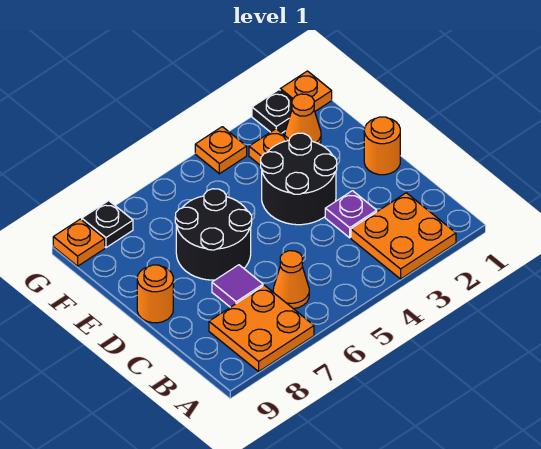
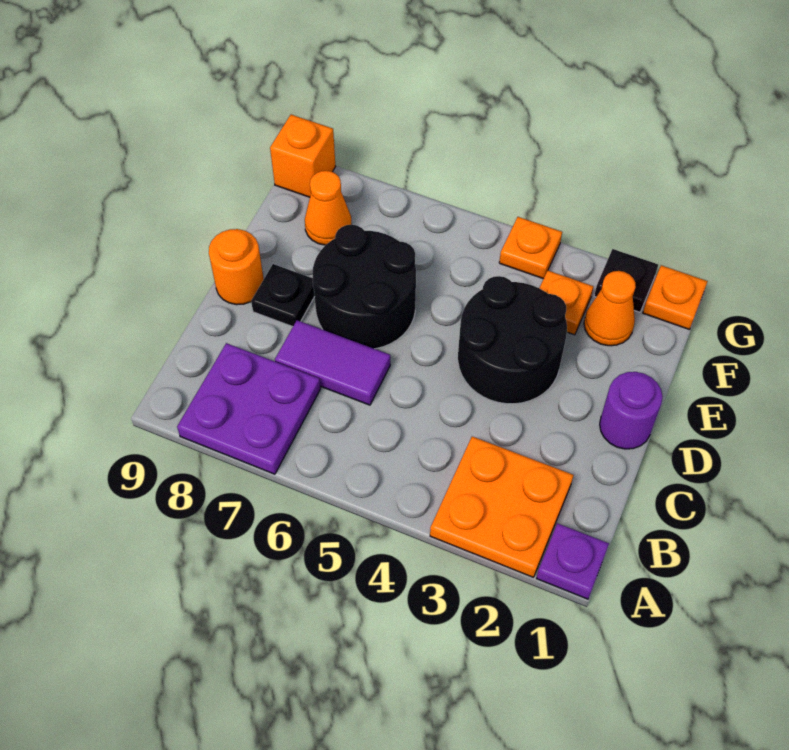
orange plate A7:B8 level 1 -> purple plate A7:B8 level 1
orange cone B6 level 1 -> orange cone F8 level 1
purple plate C3 level 1 -> purple plate A1 level 1
purple tile C7 level 1 -> purple tile C6:C7 level 1
orange round brick D1 level 1 -> purple round brick D1 level 1
black plate G8 level 1 -> black plate D8 level 1
orange plate G9 level 1 -> orange brick G9 level 1

